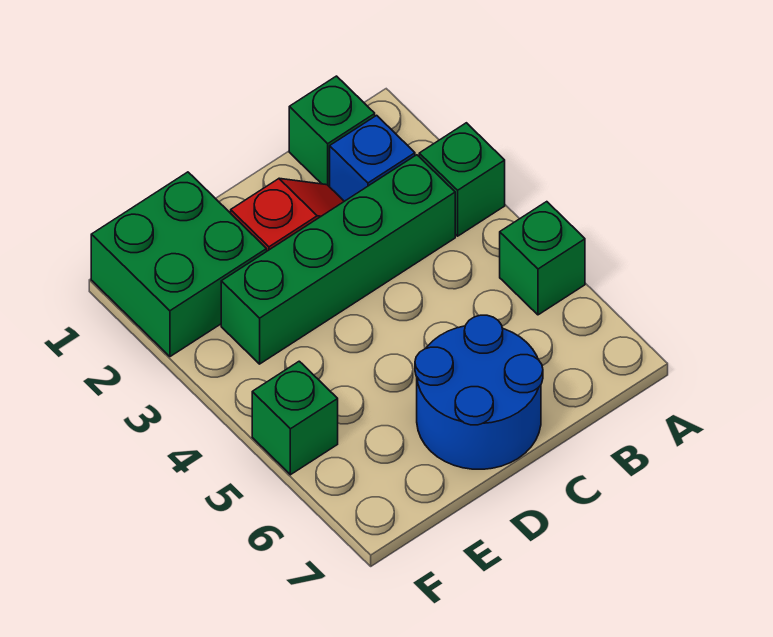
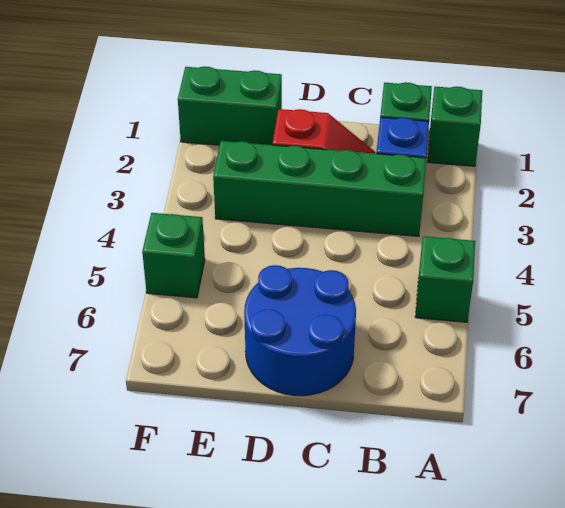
green brick A3 level 1 -> green brick A1 level 1
green brick E1:F2 level 1 -> green brick E1:F1 level 1

